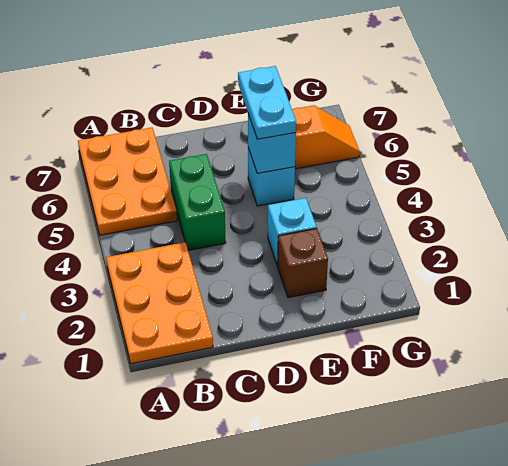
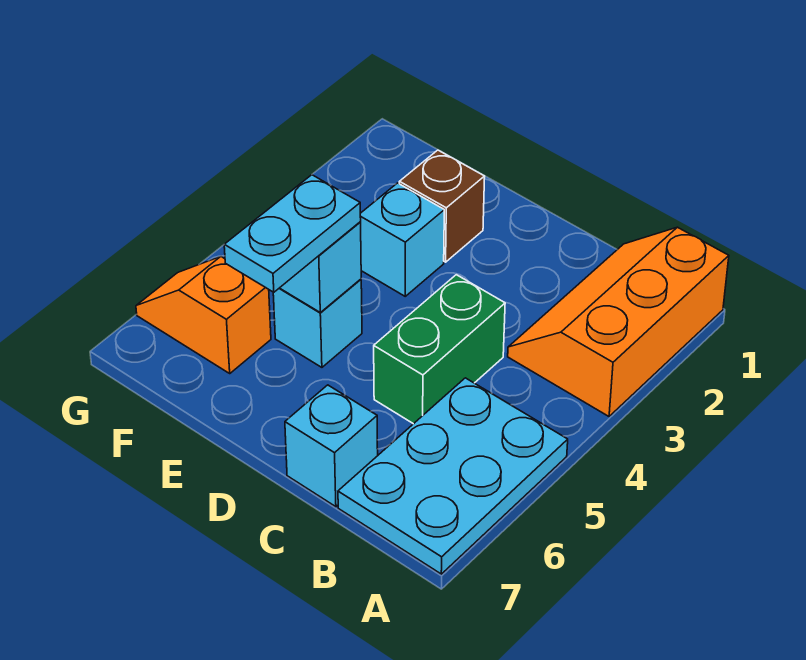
orange plate A1:B3 level 1 -> orange slope A1:B3 level 1 top A
orange plate A5:B7 level 1 -> cyan plate A5:B7 level 1
none -> cyan brick C7 level 1

